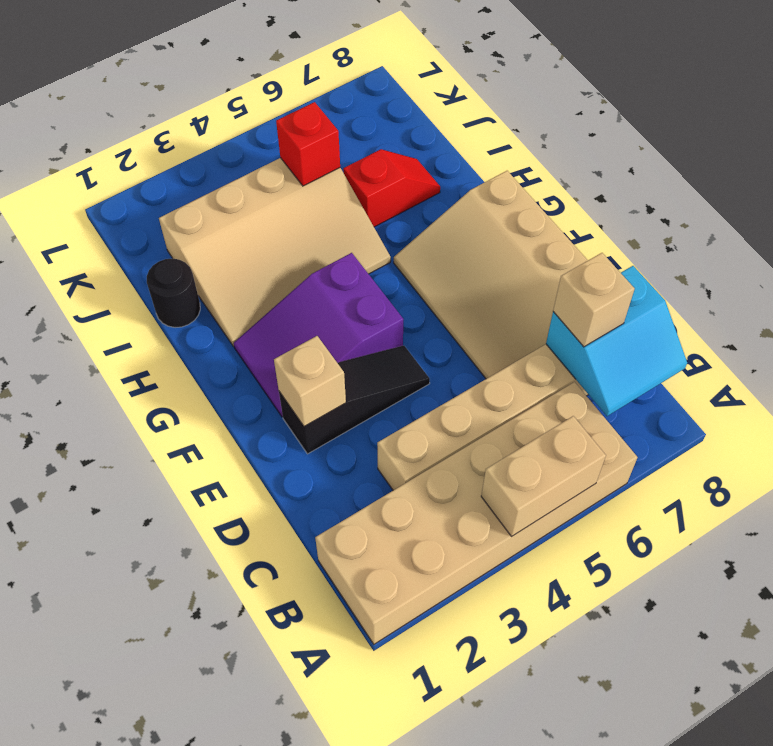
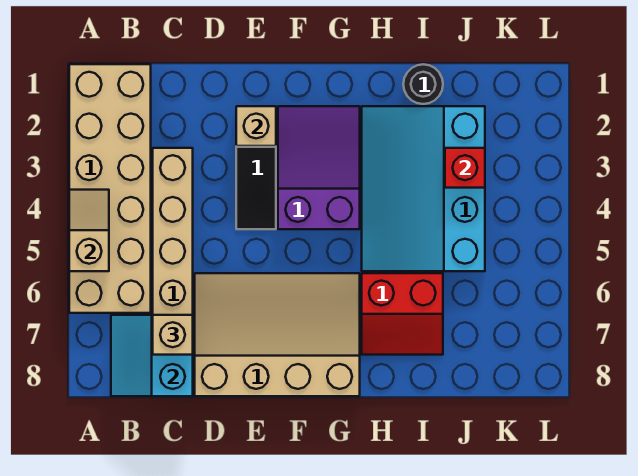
tan brick A4:A5 level 2 -> tan slope A4:A5 level 2 top 5
tan slope H2:J5 level 1 top J -> cyan slope H2:J5 level 1 top J
red slope I6:I7 level 1 top 6 -> red slope H6:I7 level 1 top 6
red brick J5 level 2 -> red brick J3 level 2

